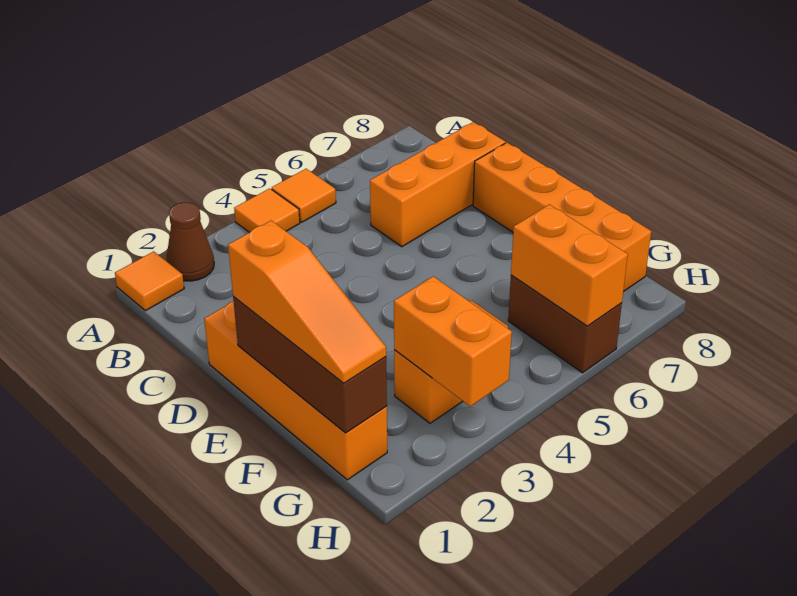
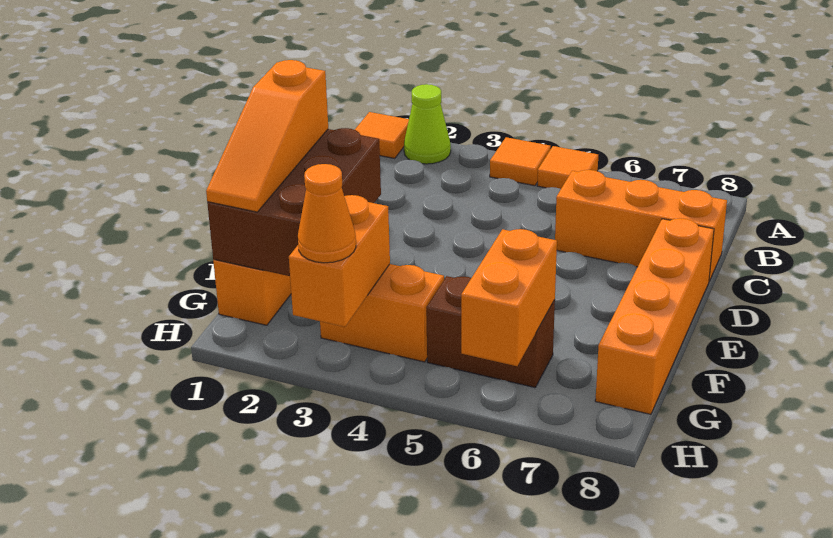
brown cone A2 level 1 -> lime cone A2 level 1
brown brick E1:G1 level 2 -> brown brick E1:G2 level 2
brown brick G6:H6 level 1 -> brown brick G5:G6 level 1
none -> orange cone H3 level 3

